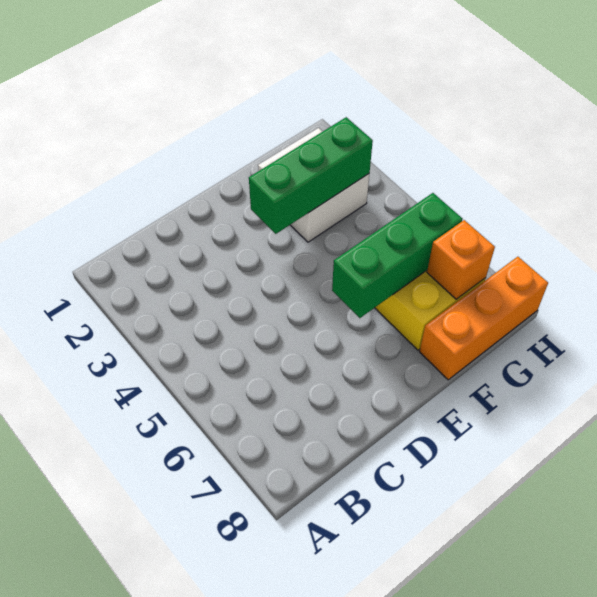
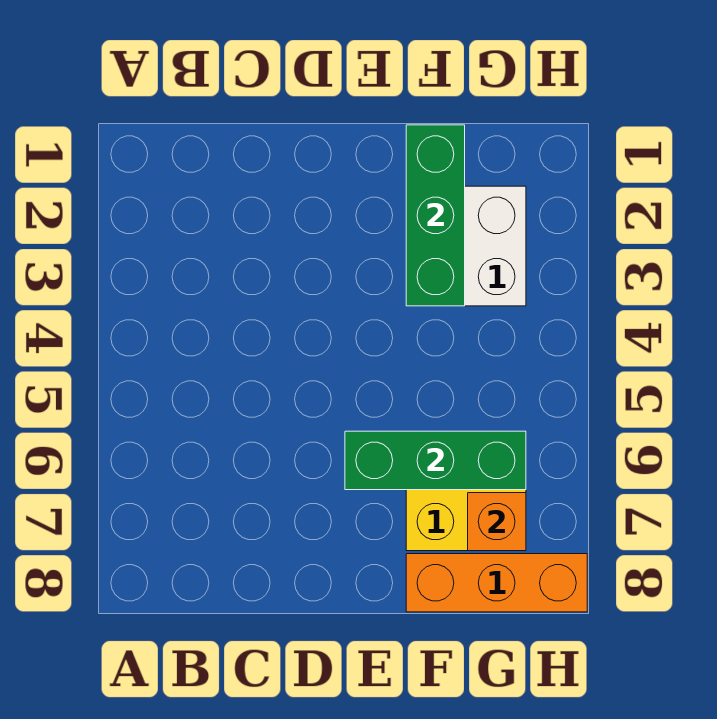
green brick E3:G3 level 2 -> green brick F1:F3 level 2

